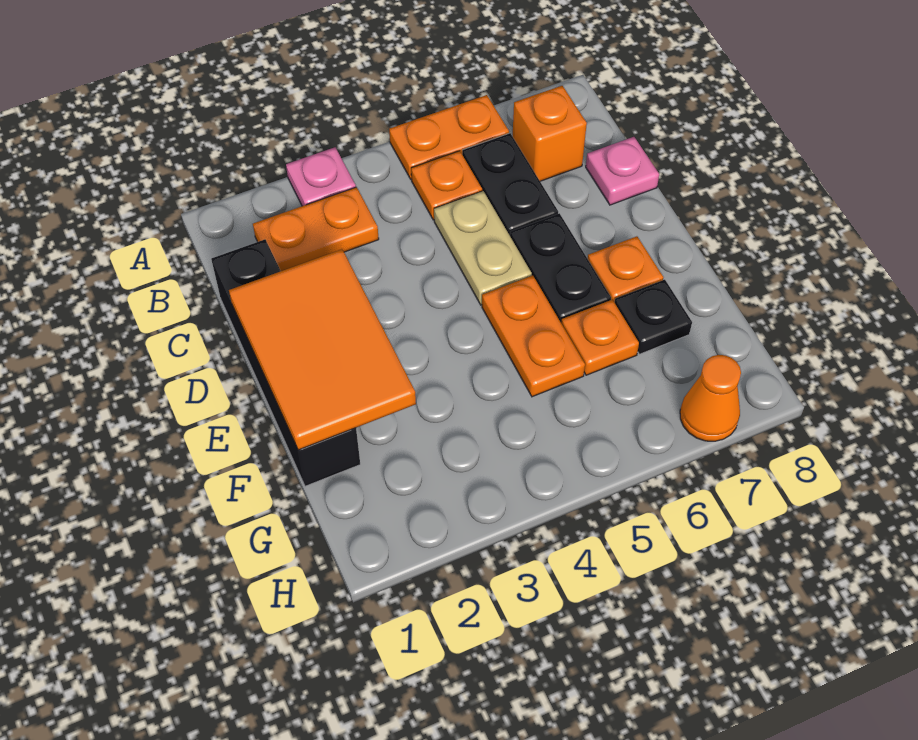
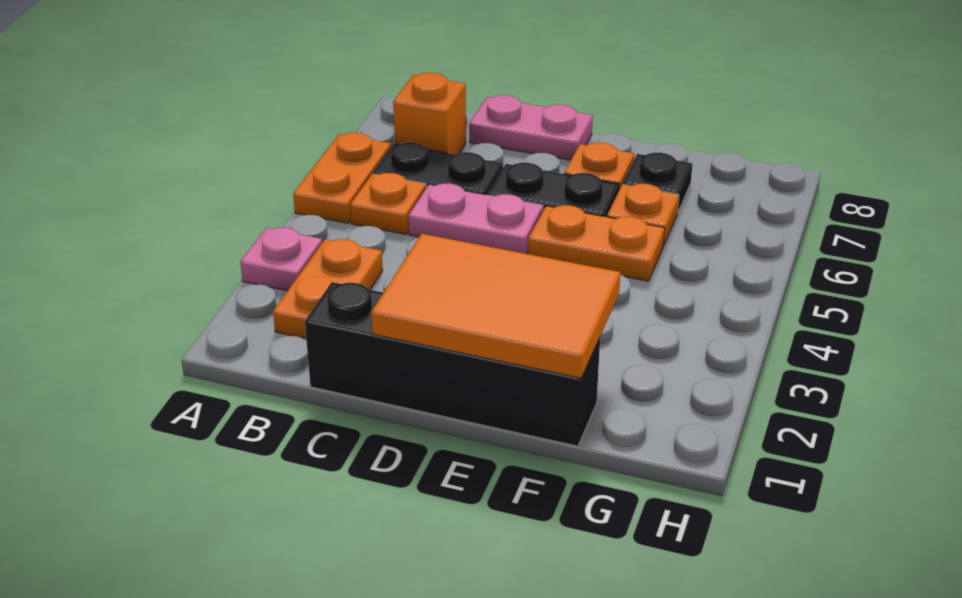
tan plate C5:D5 level 1 -> pink plate C5:D5 level 1
pink plate C8 level 1 -> pink plate C8:D8 level 1
orange cone H7 level 1 -> none

